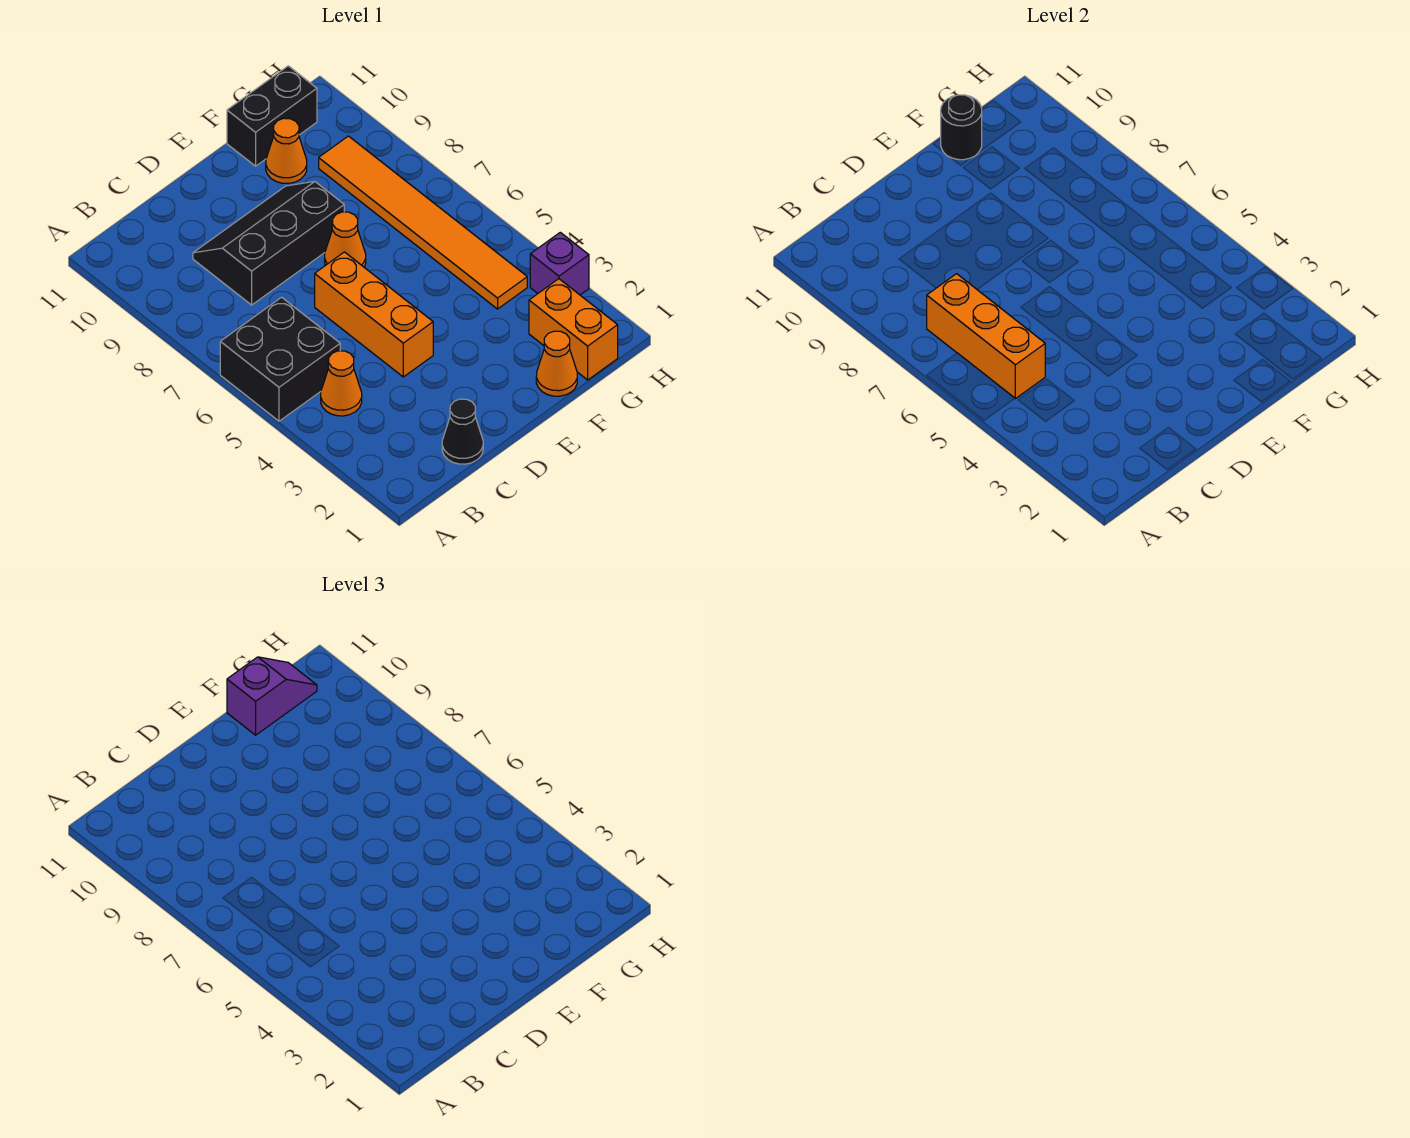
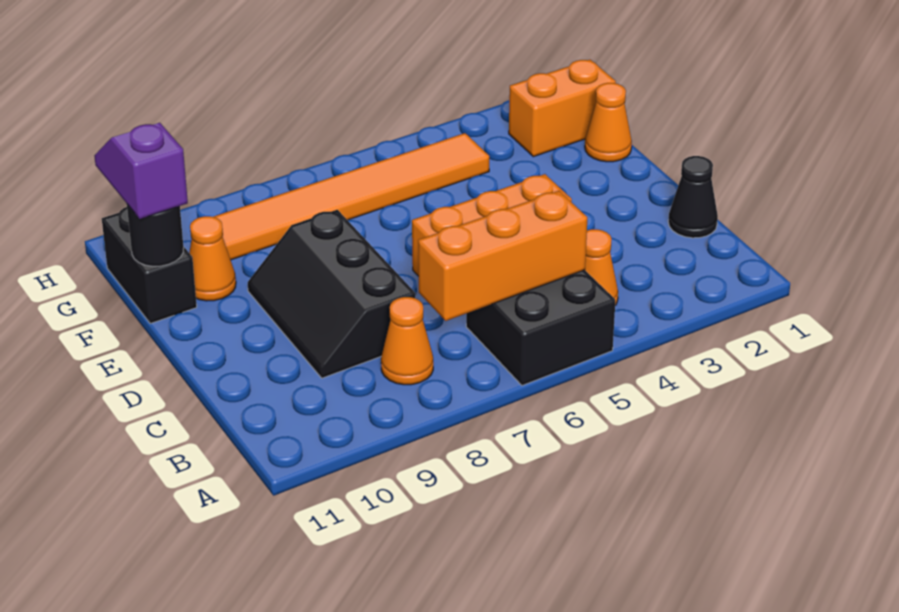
orange cone E7 level 1 -> orange cone B8 level 1
purple brick H3 level 1 -> none

